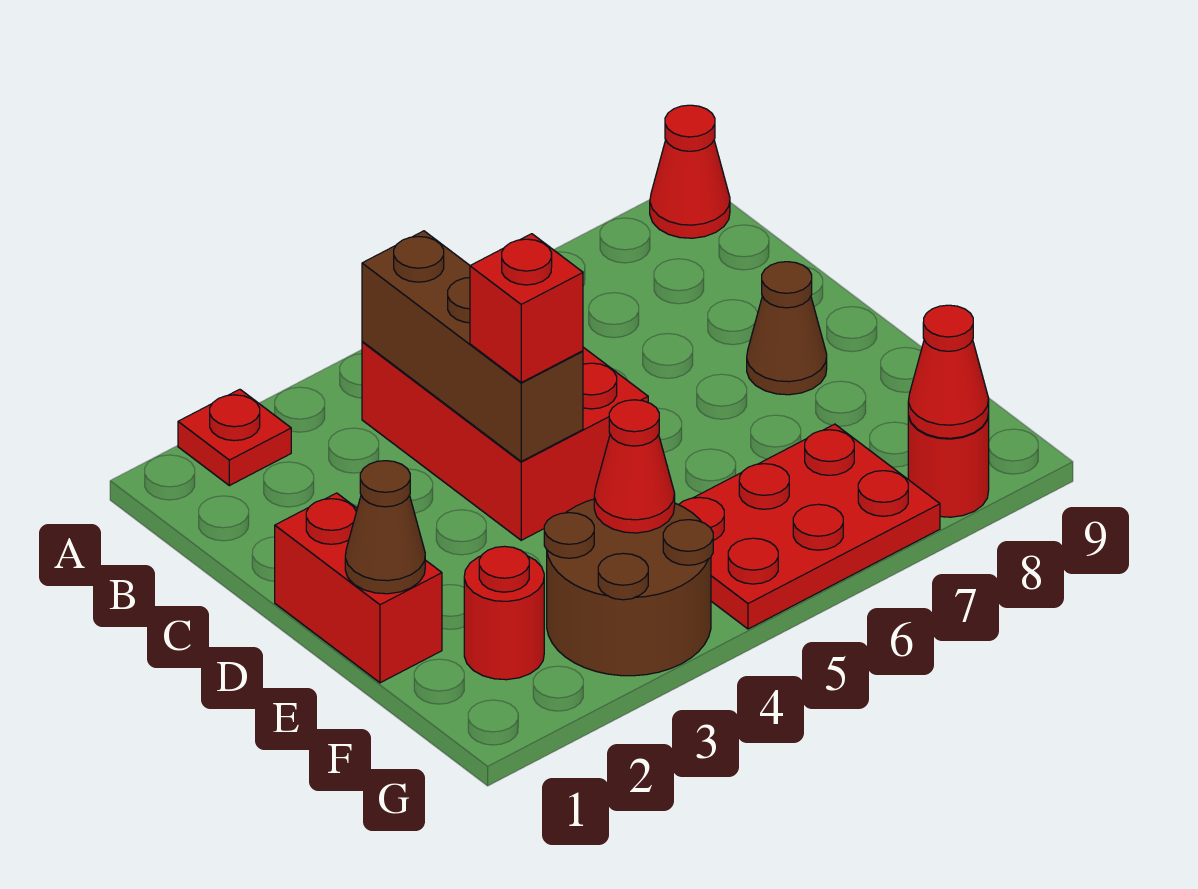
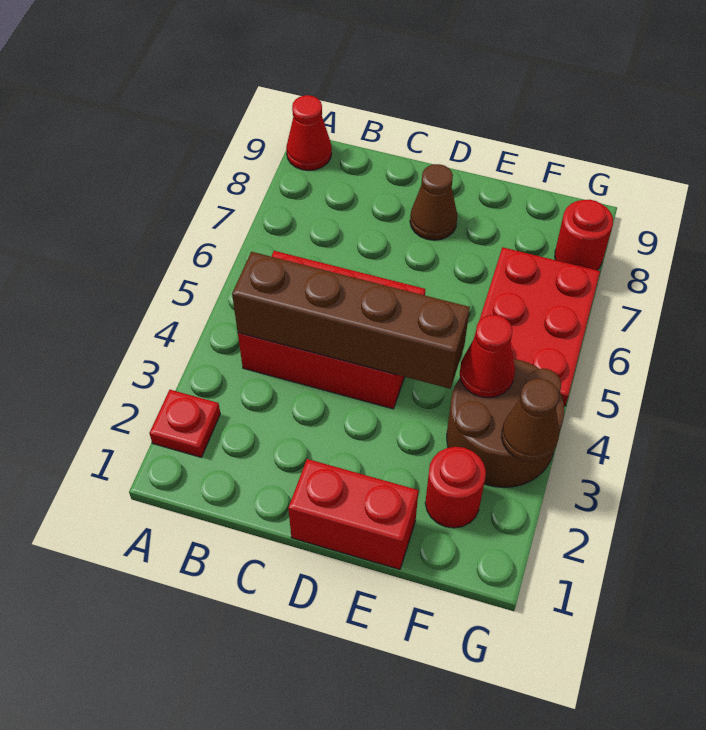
brown brick B4:D4 level 2 -> brown brick B4:E4 level 2
red brick D4 level 3 -> none
brown cone E1 level 2 -> brown cone G3 level 2
red cone G8 level 2 -> none

